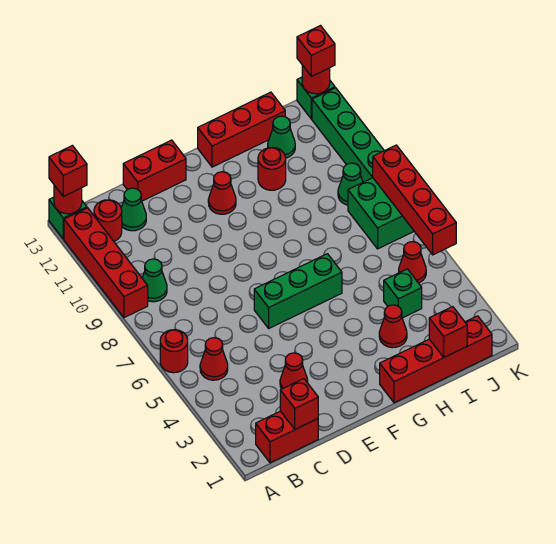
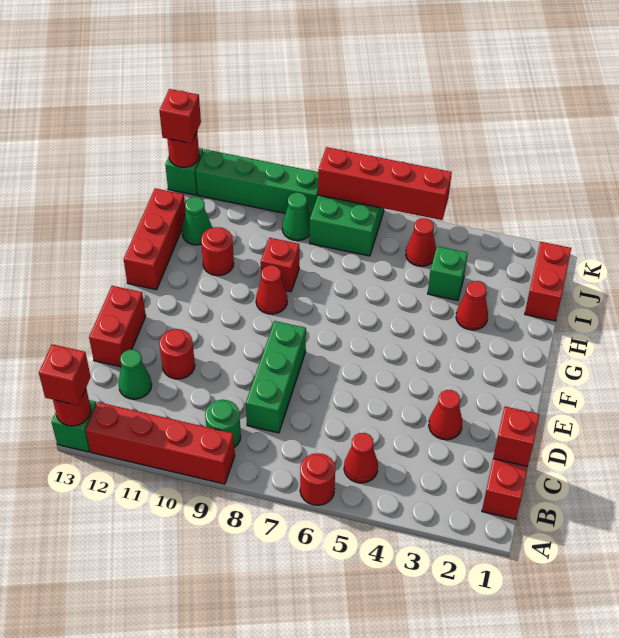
green cone B9 level 1 -> green round brick B9 level 1
red round brick B12 level 1 -> red round brick D11 level 1
green brick E6:G6 level 1 -> green brick C8:E8 level 1
red cone F11 level 1 -> red cone G9 level 1
red brick G1:J1 level 1 -> red brick I1:J1 level 1
red brick I1 level 2 -> red brick H9 level 1

